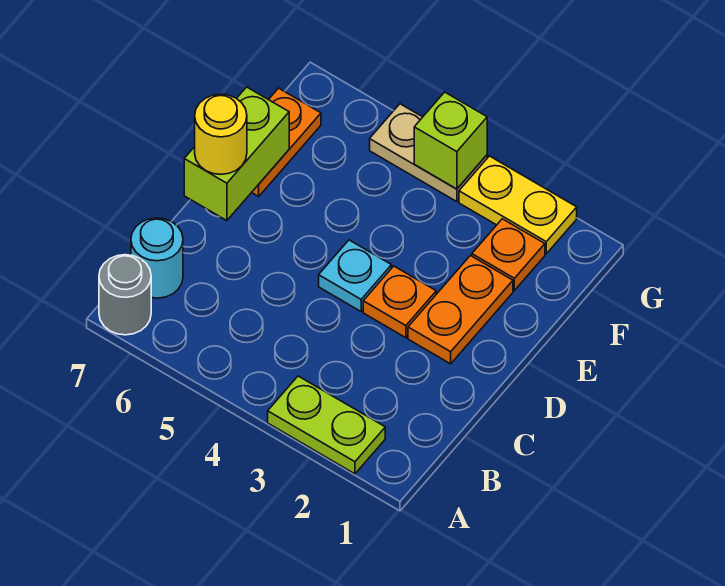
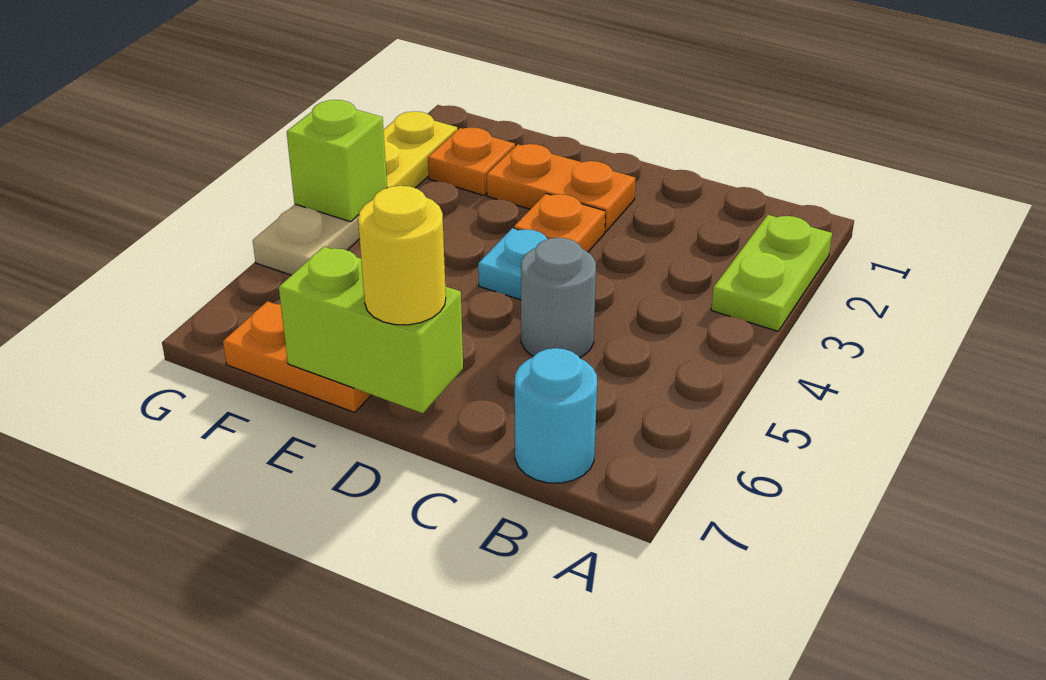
grey round brick A7 level 1 -> grey round brick C5 level 1

